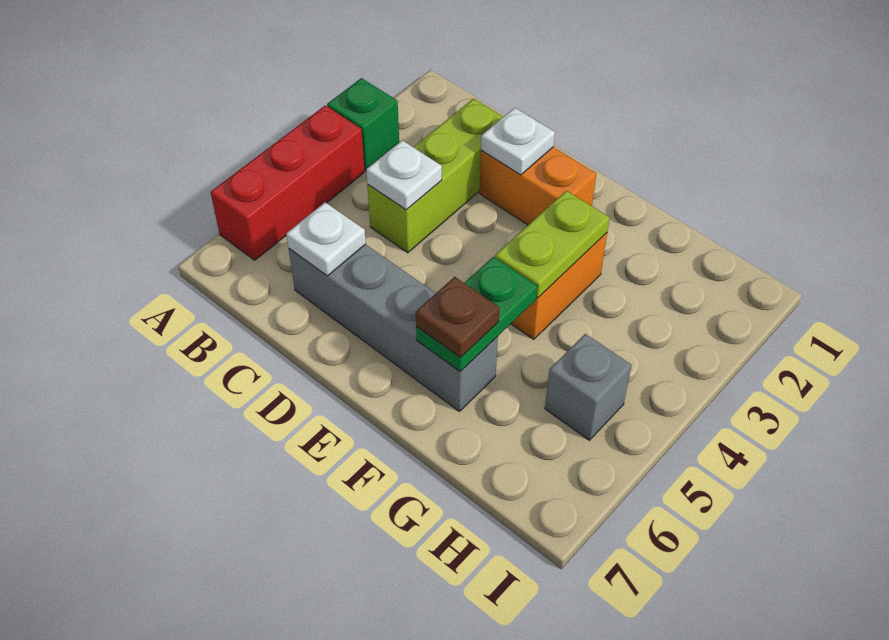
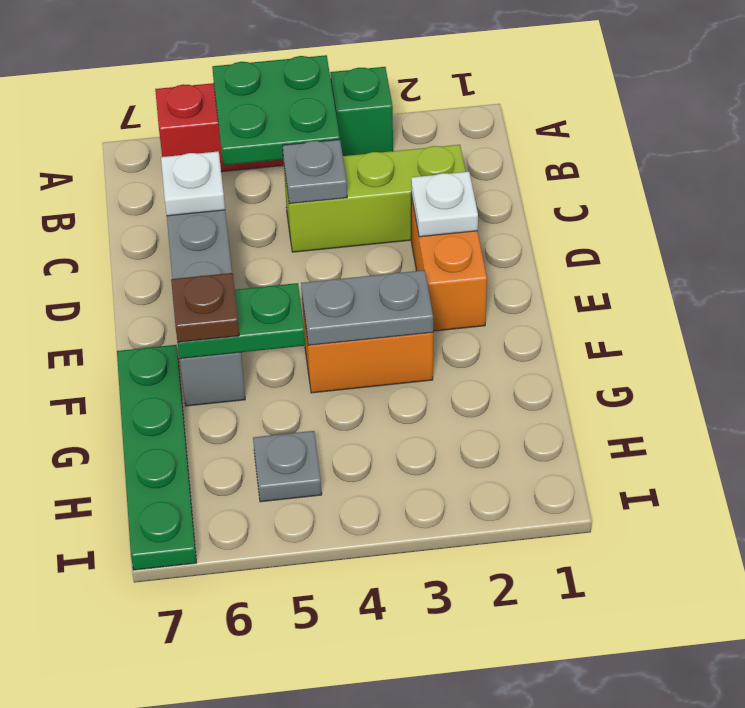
none -> green plate A4:B5 level 2
white plate C4 level 2 -> grey plate C4 level 2
lime plate F3:F4 level 2 -> grey plate F3:F4 level 2
none -> green plate F7:I7 level 1
grey brick H5 level 1 -> grey plate H5 level 1

